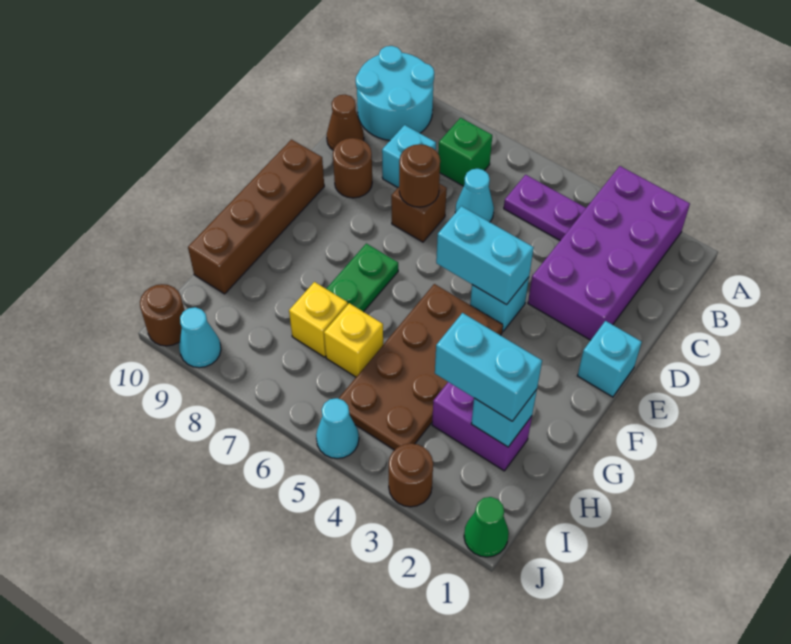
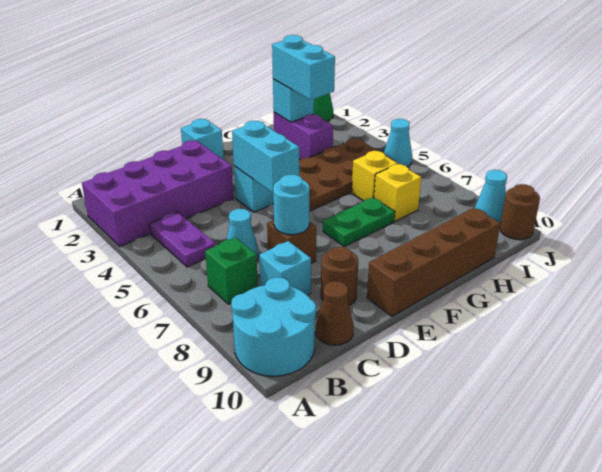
brown round brick D7 level 2 -> cyan round brick D7 level 2
brown round brick J3 level 1 -> none

